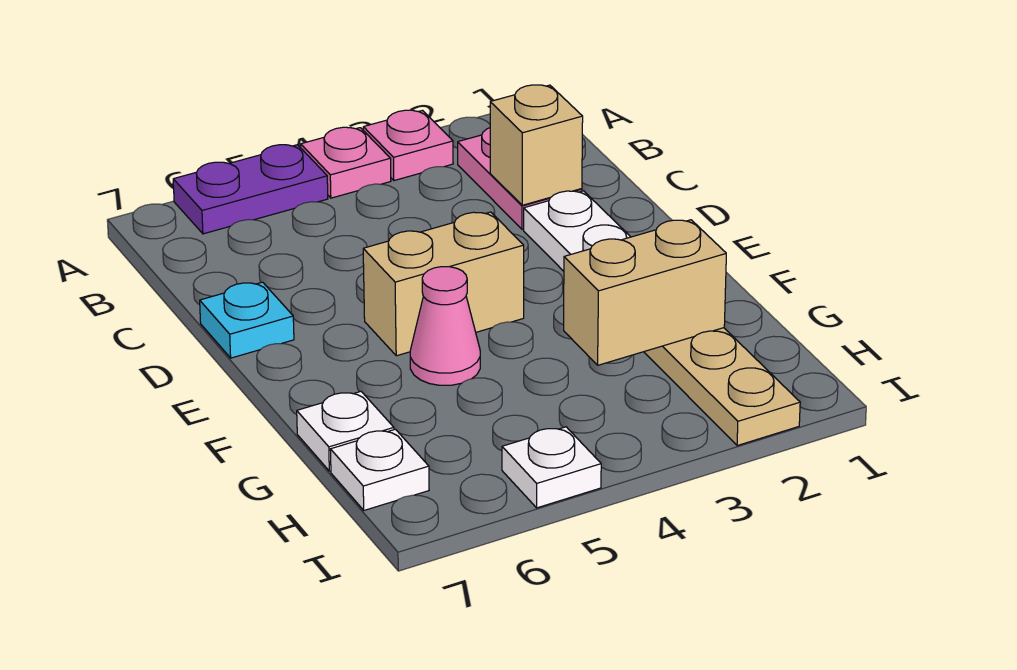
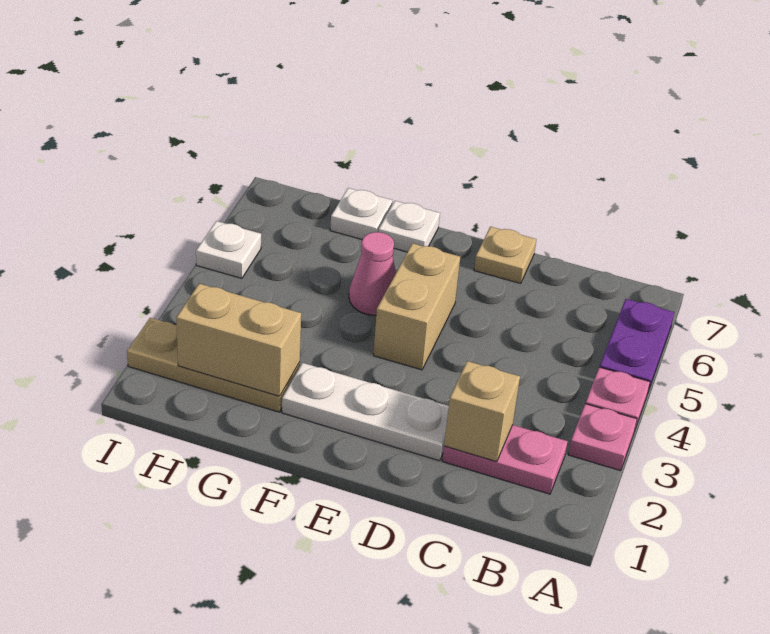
cyan plate D7 level 1 -> tan plate D7 level 1
tan brick G2:G3 level 2 -> tan brick G2:H2 level 2
white plate H7 level 1 -> white plate F7 level 1

